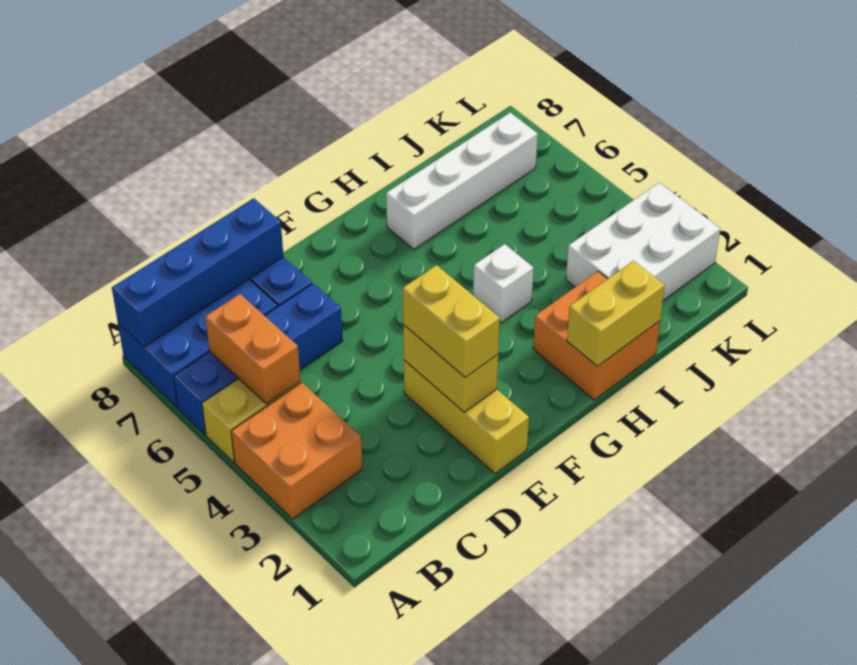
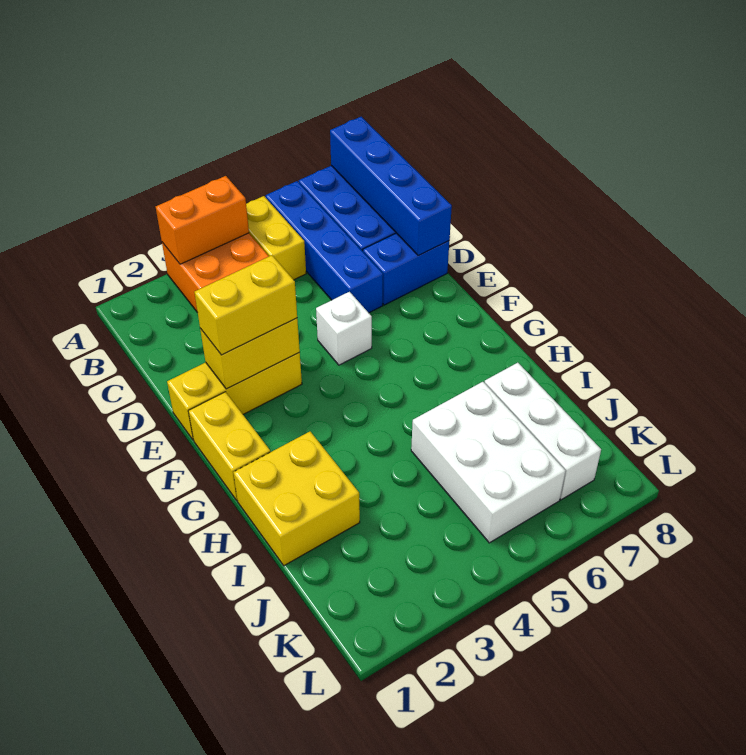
orange brick B5:B6 level 2 -> orange brick A3:A4 level 2
orange brick H1:I2 level 1 -> yellow brick H1:I2 level 1
yellow brick H1:I1 level 2 -> yellow brick F1:G1 level 1
white brick H4 level 1 -> white brick E5 level 1
white brick H7:K7 level 1 -> white brick I7:K7 level 1
white brick J2:L3 level 1 -> white brick I5:K6 level 1

